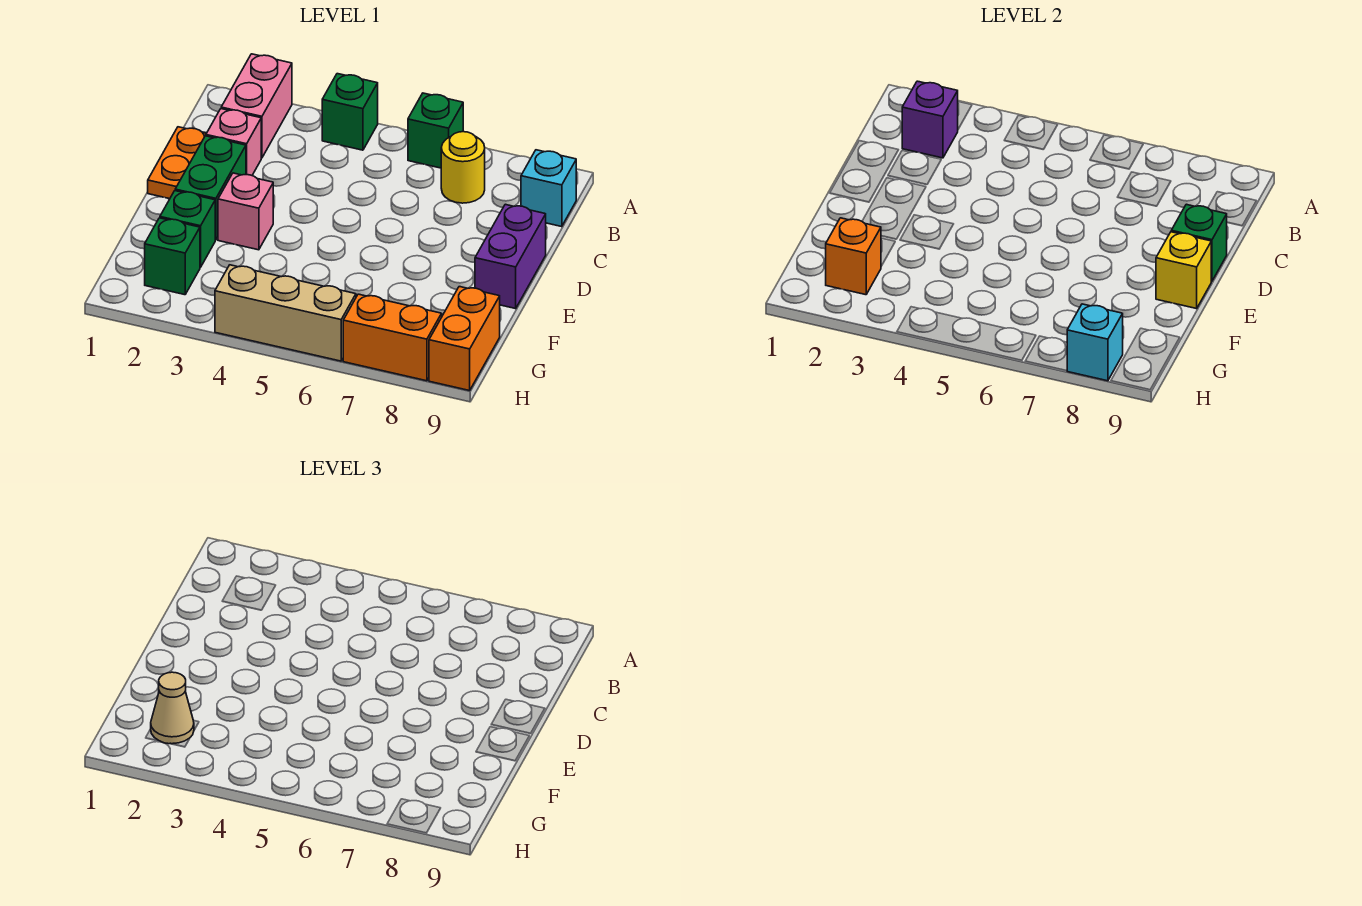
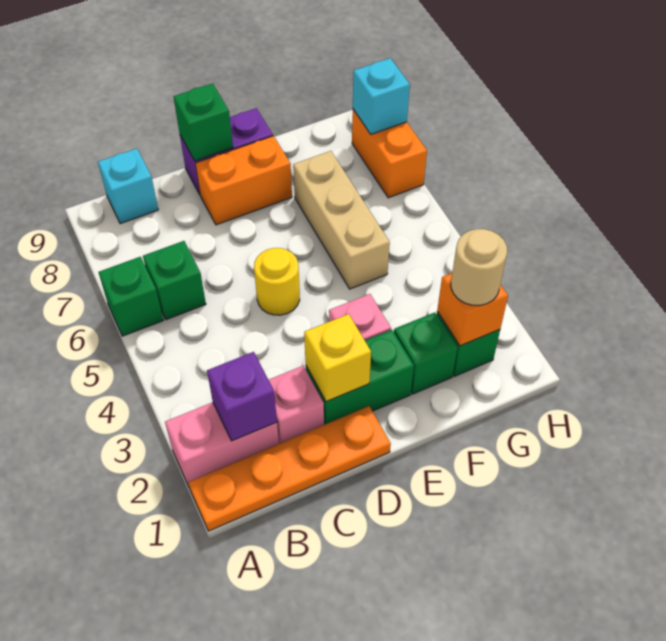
green brick A4 level 1 -> green brick B6 level 1
yellow round brick B7 level 1 -> yellow round brick D5 level 1
orange plate C1:D1 level 1 -> orange plate A1:D1 level 1
yellow brick E9 level 2 -> yellow brick D2 level 2
tan cone G2 level 3 -> tan round brick G2 level 3
orange brick G9:H9 level 1 -> orange brick D8:E8 level 1
tan brick H4:H6 level 1 -> tan brick F5:F7 level 1

